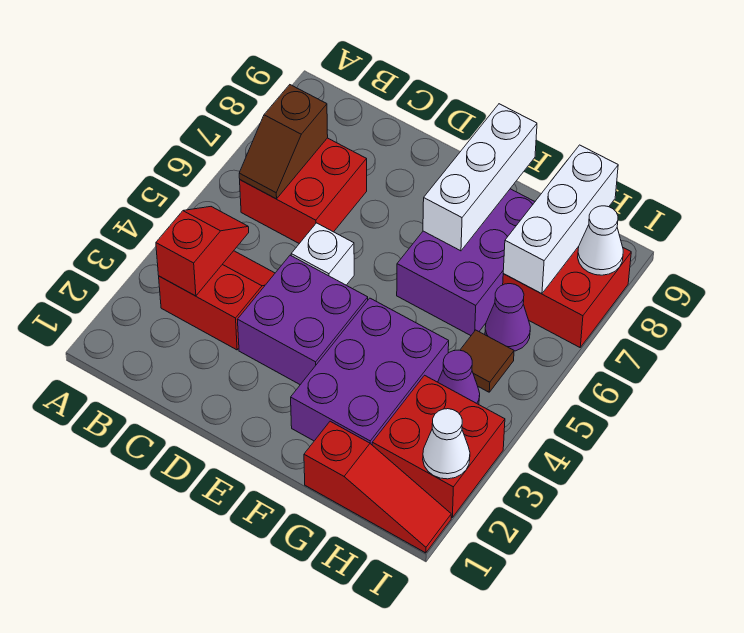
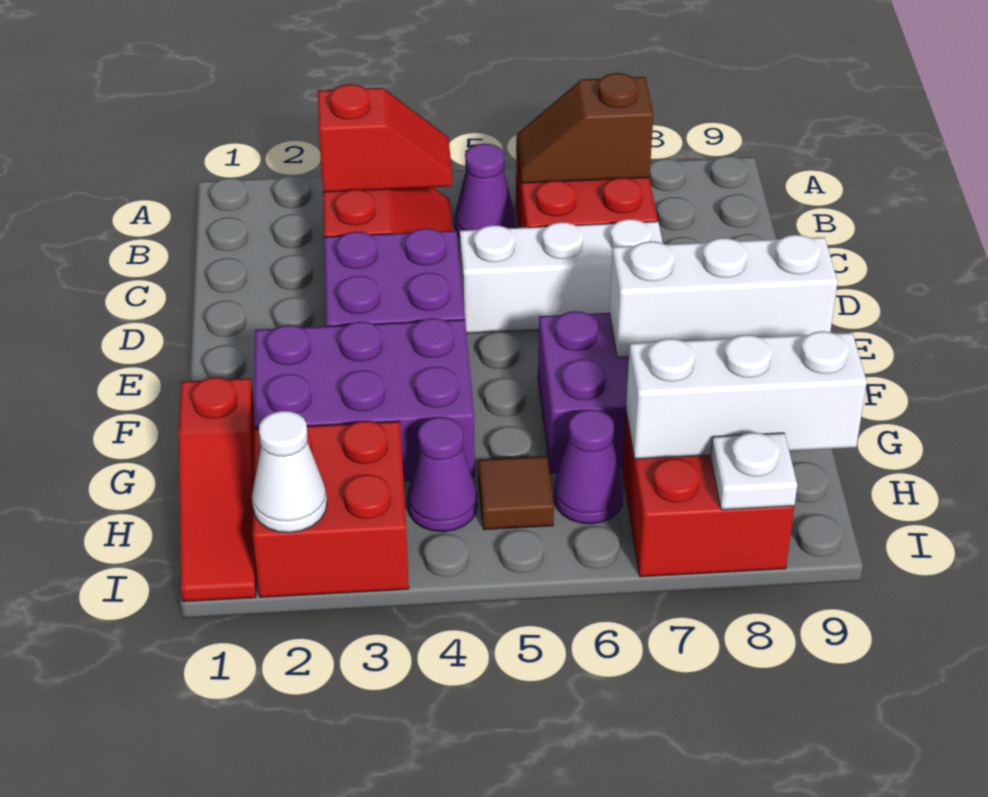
none -> purple cone B5 level 1
white brick D5 level 1 -> white brick D5:D7 level 1
white cone I8 level 2 -> white plate I8 level 2

